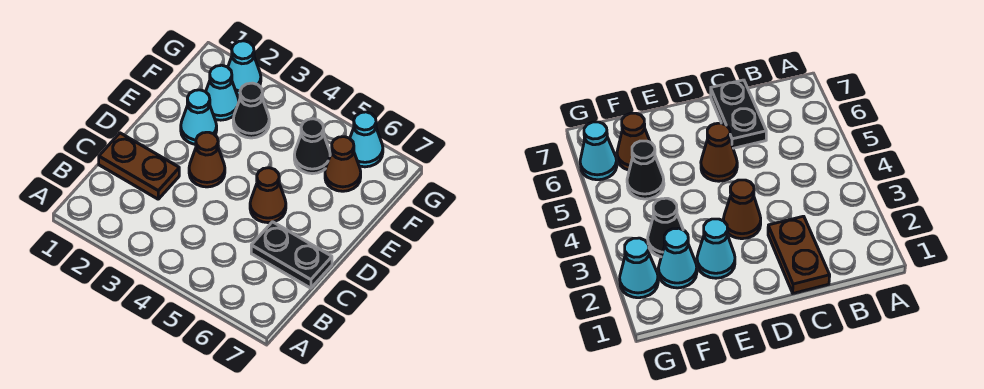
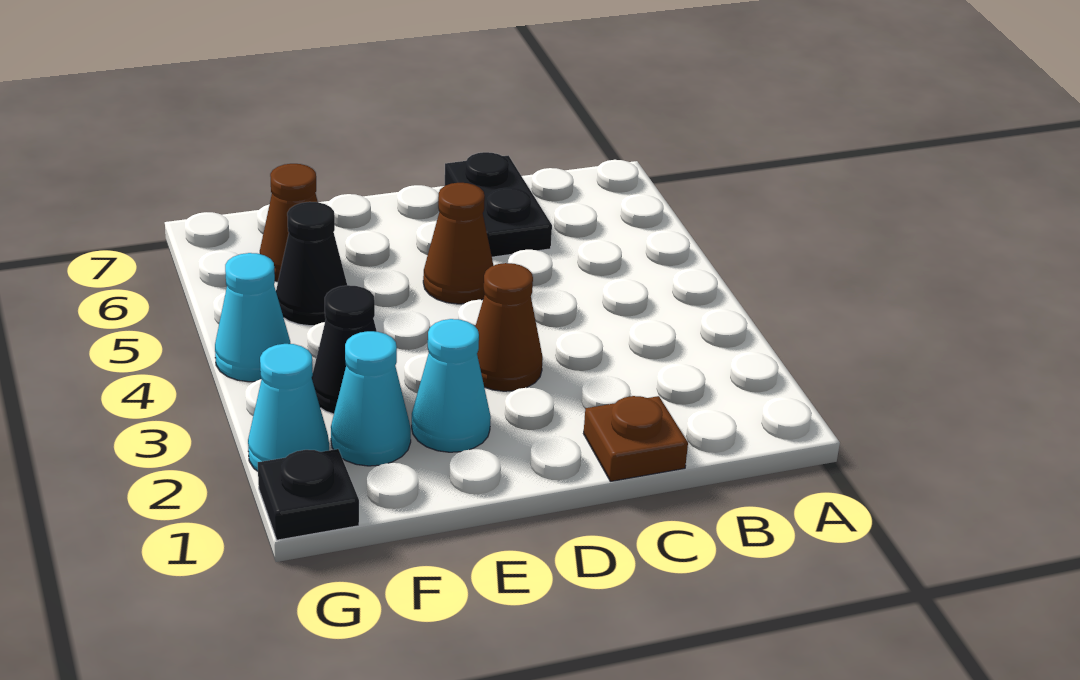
brown plate C1:C2 level 1 -> brown plate C1 level 1
none -> black plate G1 level 1
cyan cone G6 level 1 -> cyan cone G4 level 1

